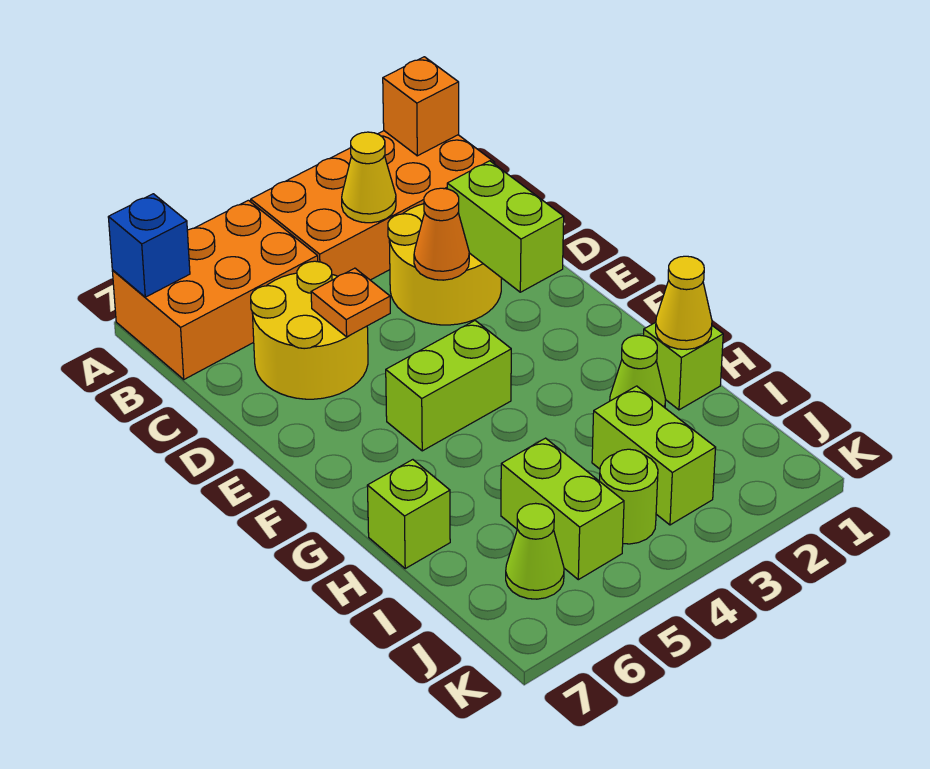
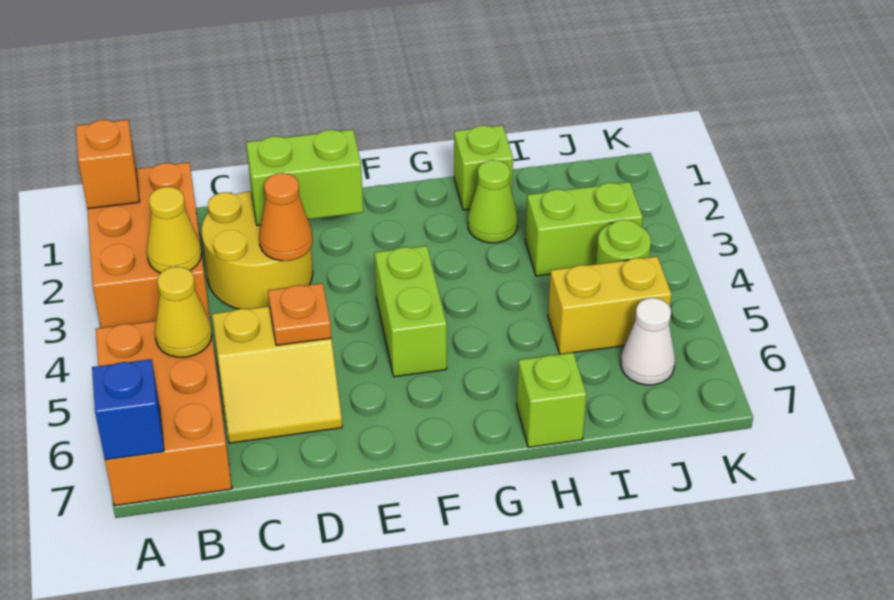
orange brick A1:B4 level 1 -> orange brick A1:B3 level 1
yellow round brick C5:D6 level 1 -> yellow slope C5:D6 level 1 top 5
yellow cone H1 level 2 -> yellow cone B5 level 2
lime brick I5:J5 level 1 -> yellow brick I5:J5 level 1
lime cone J6 level 1 -> white cone J6 level 1

